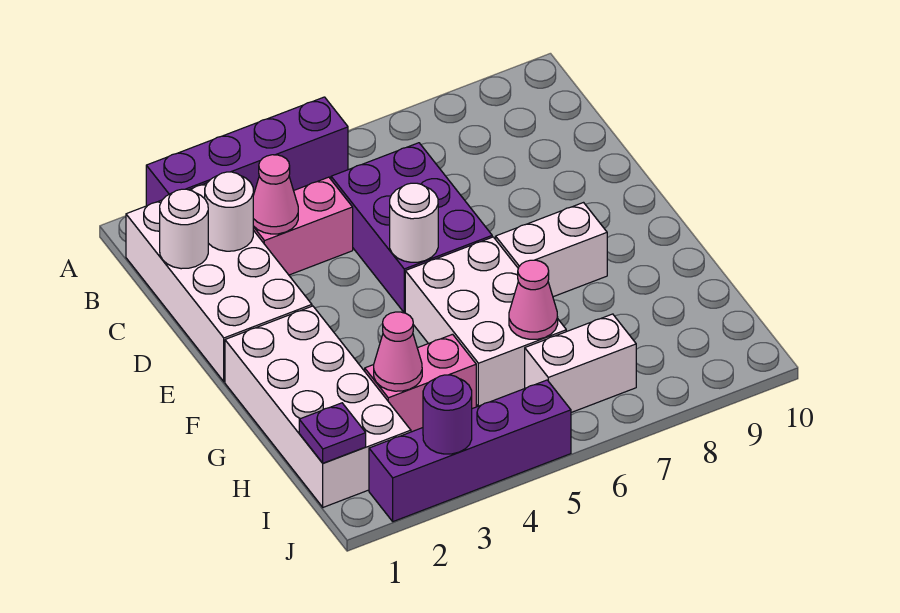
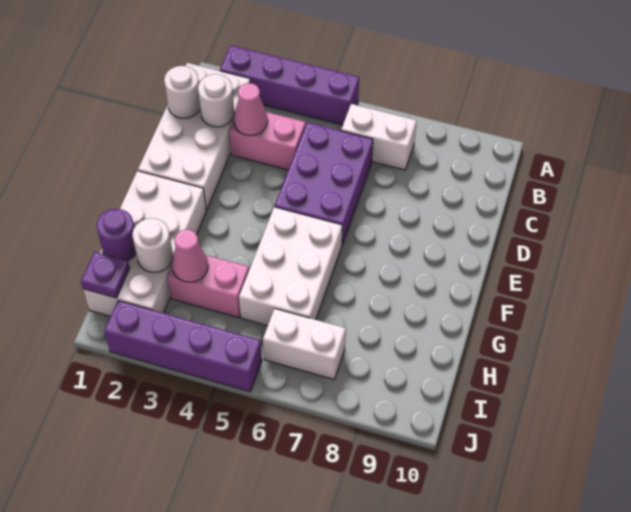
white round brick E5 level 2 -> white round brick H2 level 2
white brick F7:F8 level 1 -> white brick B6:B7 level 1
pink cone H6 level 2 -> none
purple round brick J3 level 2 -> purple round brick H1 level 2

